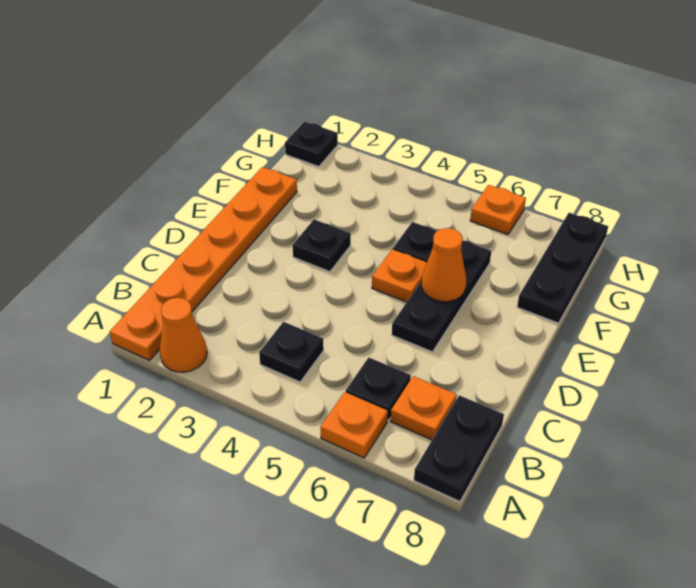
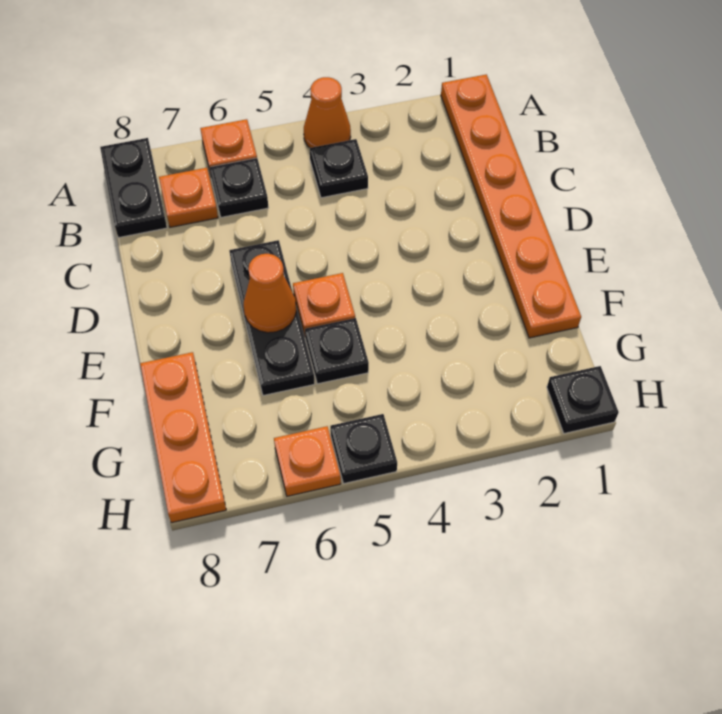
orange cone A2 level 1 -> orange cone A4 level 1
black plate E3 level 1 -> black plate H5 level 1
black plate F8:H8 level 1 -> orange plate F8:H8 level 1

